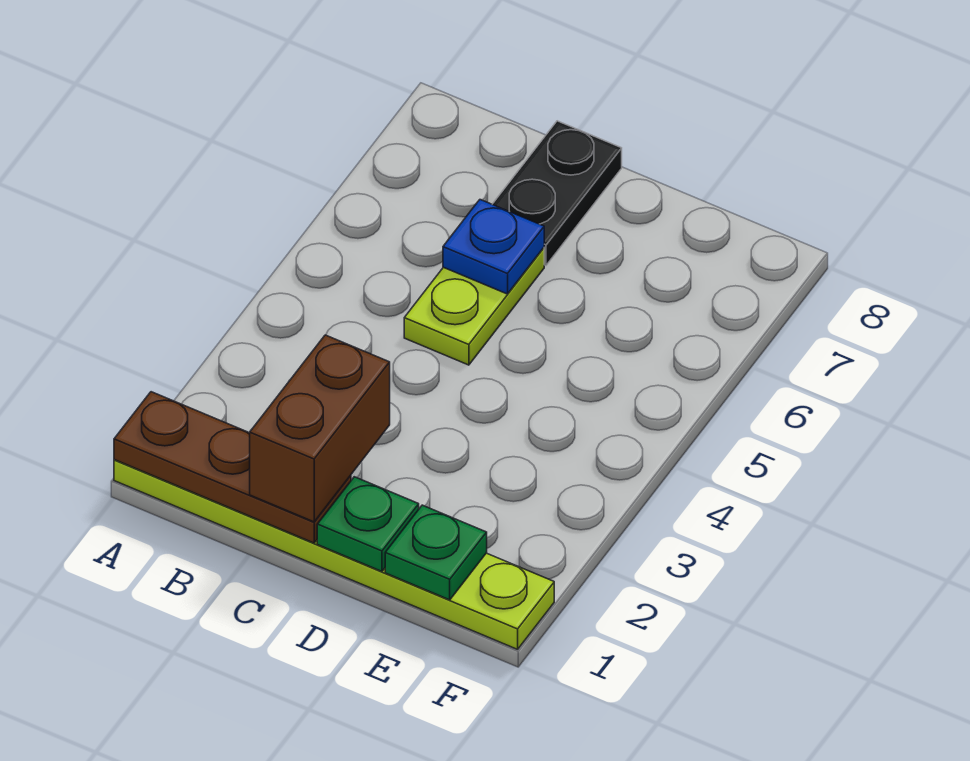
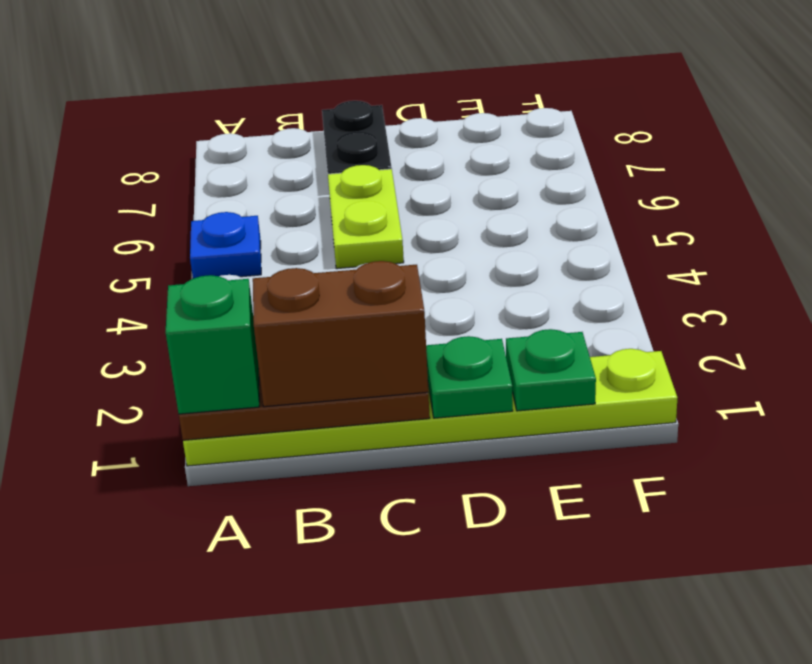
none -> green brick A1 level 3
brown brick C1:C2 level 3 -> brown brick B1:C1 level 3
blue plate C6 level 2 -> blue plate A5 level 1

